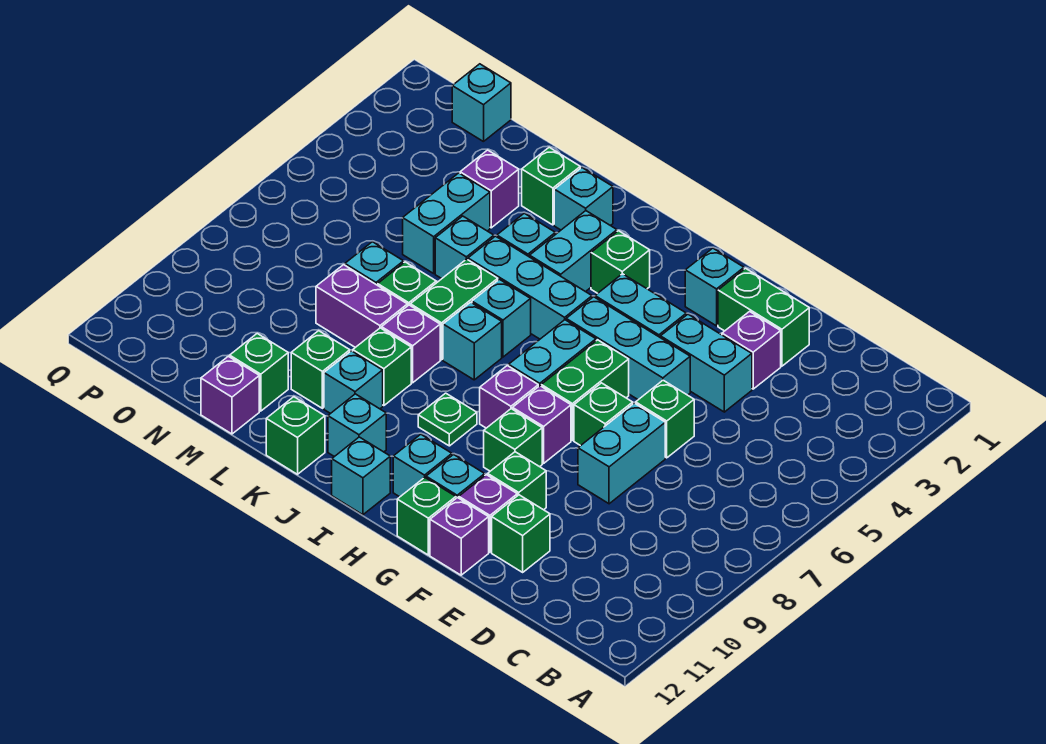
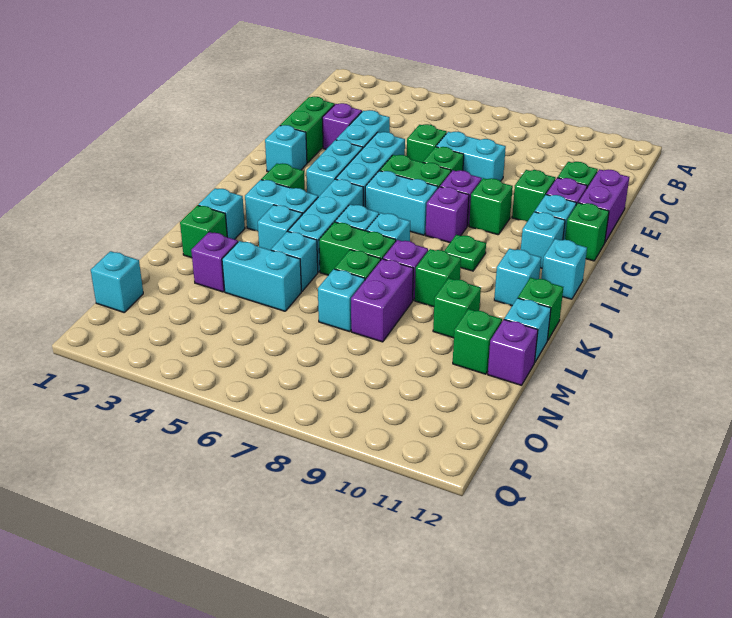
purple brick F12 level 1 -> purple brick E12:F12 level 1
cyan brick K10 level 1 -> cyan brick L12 level 1

